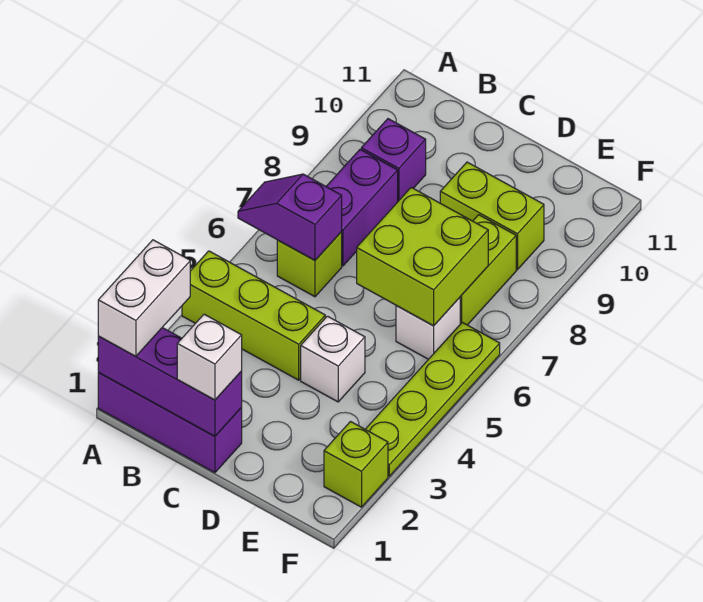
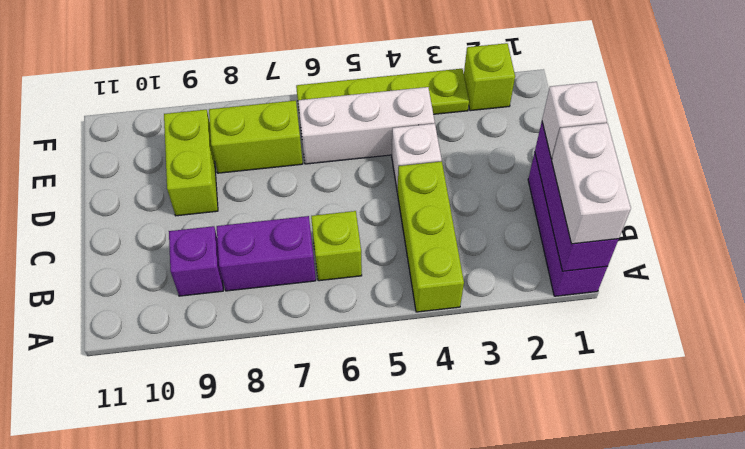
white brick A1:A2 level 3 -> white brick A1:B1 level 3
purple slope A6:B6 level 2 top B -> none
lime brick D6:E7 level 2 -> none
white brick E6 level 1 -> white brick E4:E6 level 1

